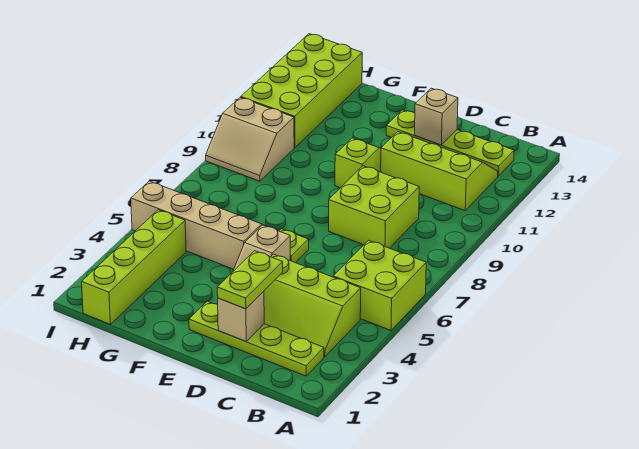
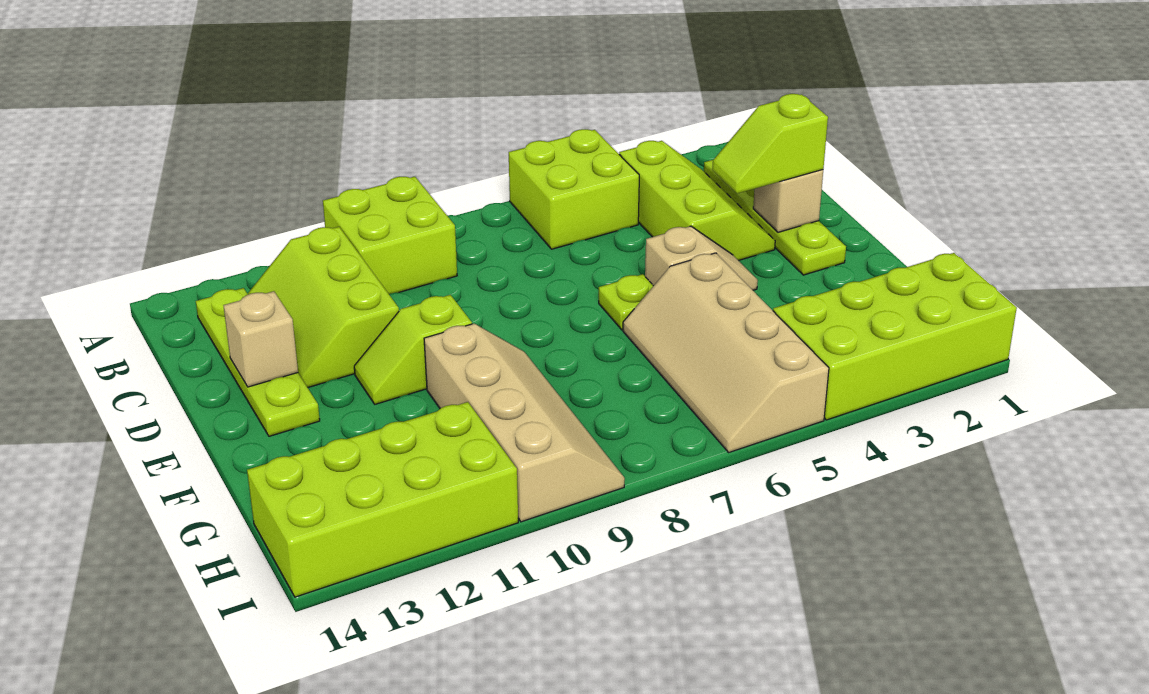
lime brick C8:D9 level 1 -> lime brick A9:B10 level 1
lime plate D2:D3 level 3 -> lime slope D2:D3 level 3 top 2
lime brick H1:H4 level 1 -> lime brick H1:I4 level 1
tan slope H9:I10 level 1 top 10 -> tan slope F9:I10 level 1 top 10

